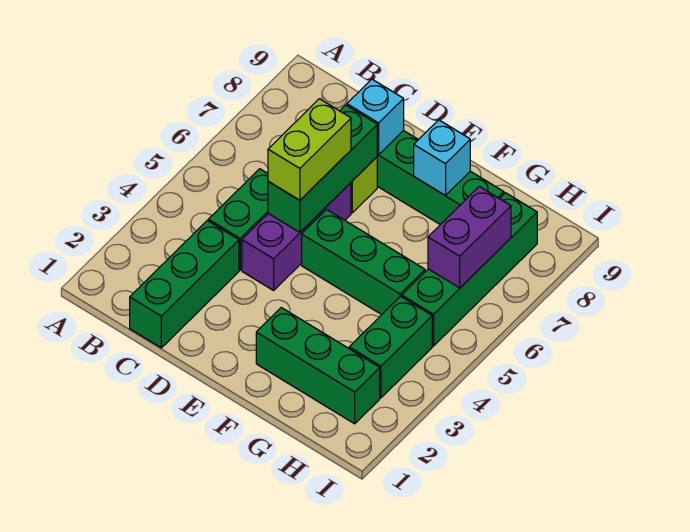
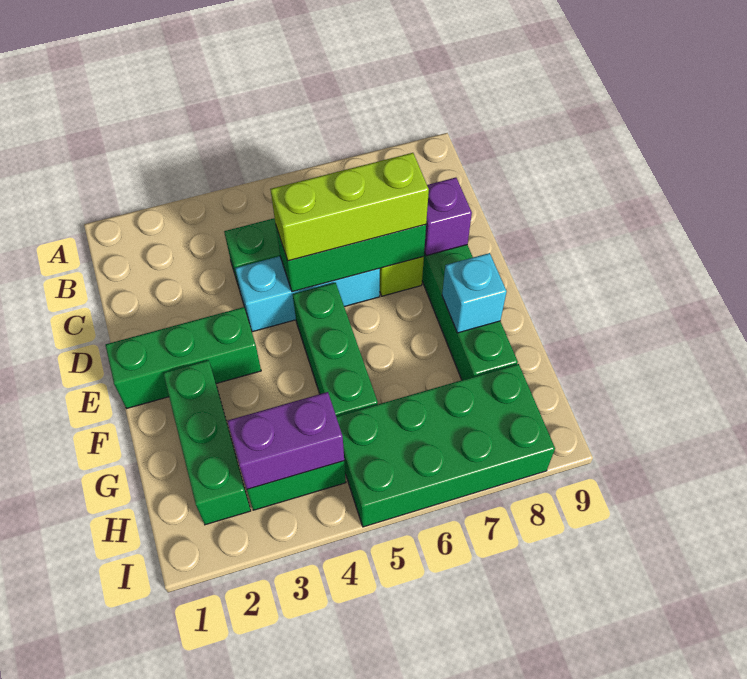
green brick C1:C3 level 1 -> green brick E1:E3 level 1
purple brick D4:D6 level 1 -> cyan brick D4:D6 level 1
lime brick D5:D6 level 3 -> lime brick D5:D7 level 3
cyan brick D8 level 2 -> purple brick D8 level 2
green brick H5:H8 level 1 -> green brick H5:I8 level 1
purple brick H6:H7 level 2 -> purple brick H3:H4 level 2

